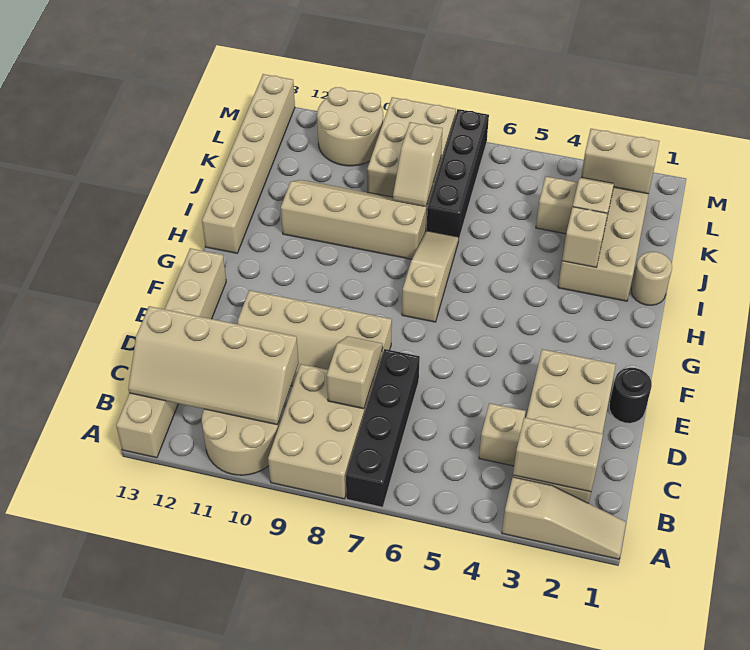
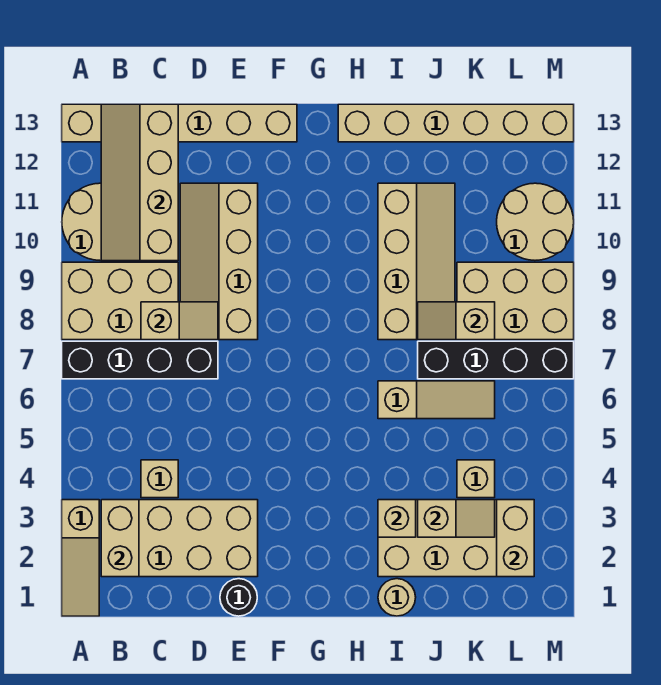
tan slope G7:I7 level 1 top G -> tan slope I6:K6 level 1 top I

